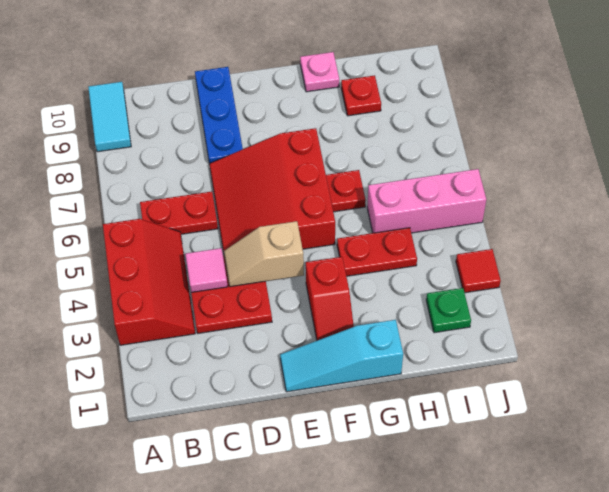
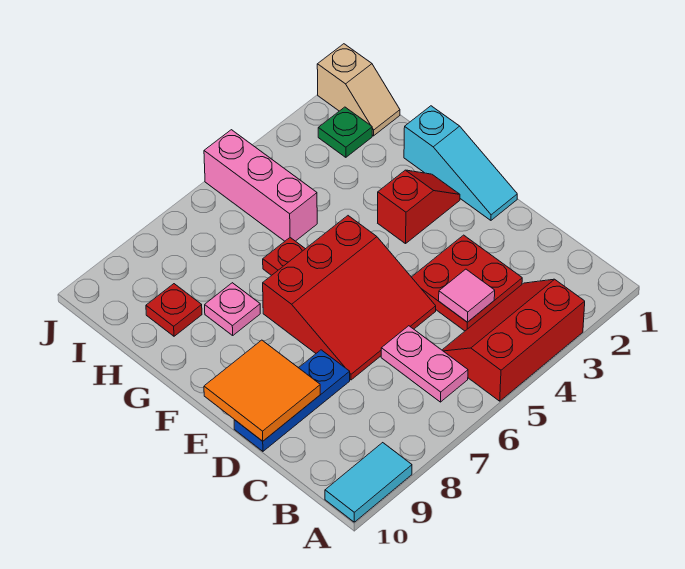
red plate B6:C6 level 1 -> pink plate B6:C6 level 1
tan slope D4:E4 level 2 top E -> tan slope I1:J1 level 1 top J
none -> orange tile D9:E10 level 2
red plate G4:H4 level 1 -> none
pink plate G10 level 1 -> pink plate G8 level 1
red tile J3 level 1 -> none

